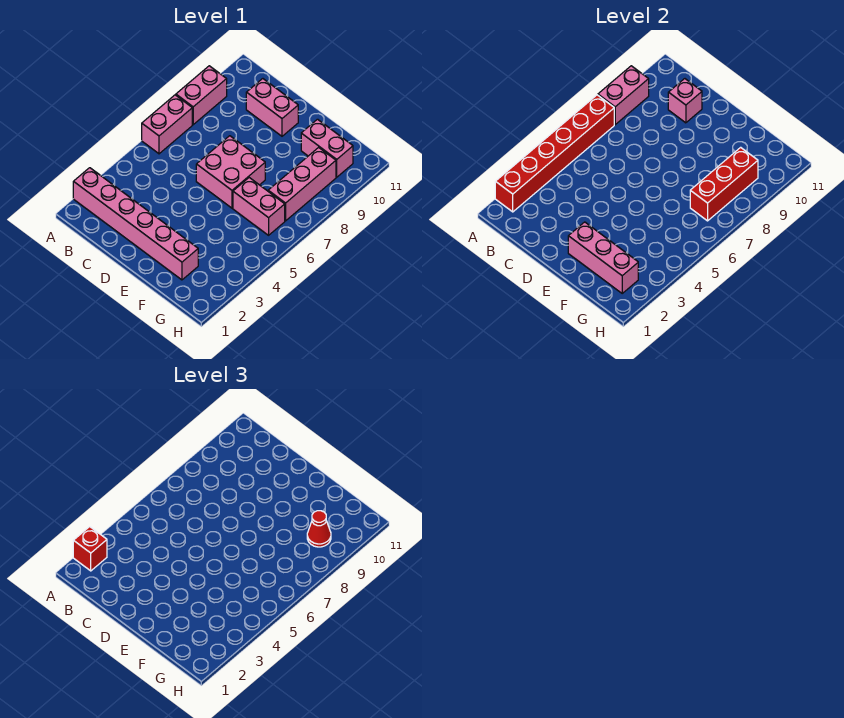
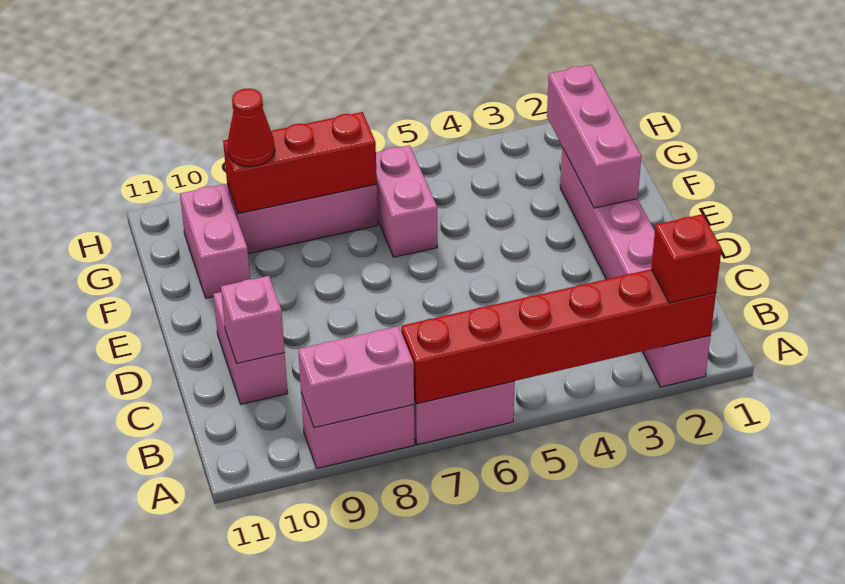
pink brick D6:E7 level 1 -> none

